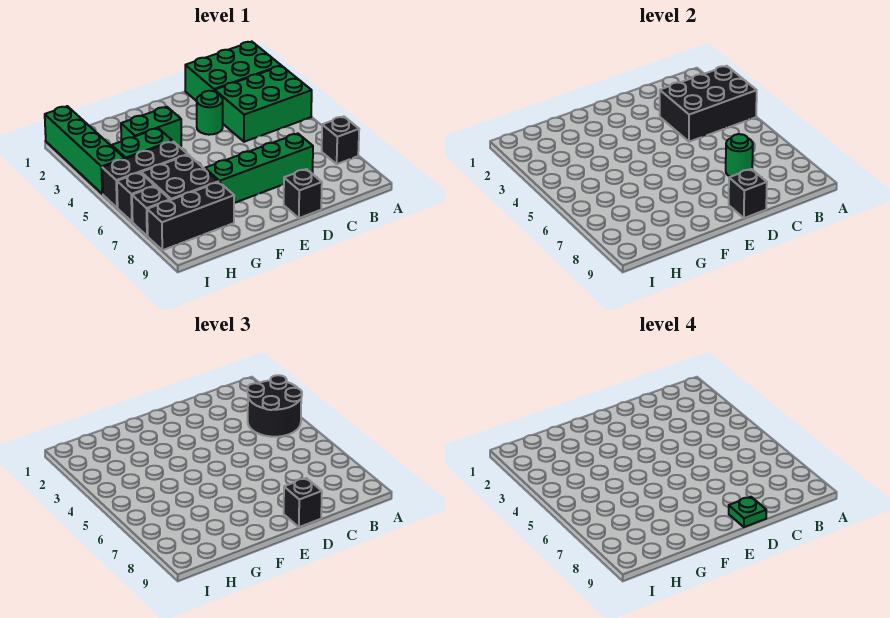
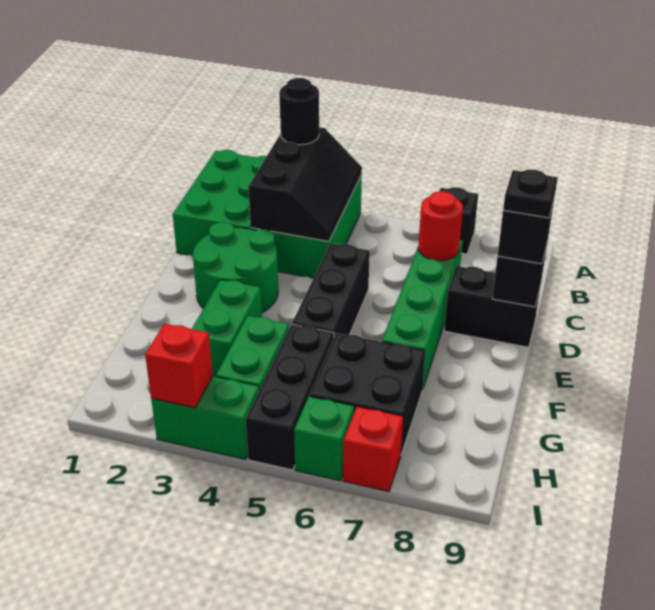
black brick A3:C4 level 2 -> black slope A3:C4 level 2 top 3
black round brick A3:B4 level 3 -> black round brick A3 level 3
green round brick C7 level 2 -> red round brick C7 level 2
green round brick D3 level 1 -> green round brick D2:E3 level 1
black brick D9 level 1 -> black brick D8:D9 level 1
green plate D9 level 4 -> black plate D9 level 4
black brick G8:I8 level 1 -> black brick D5:F5 level 1
green brick I1:I4 level 1 -> green brick I3:I4 level 1
none -> red brick I3 level 2
black brick I6 level 1 -> green brick I6 level 1
black brick I7 level 1 -> red brick I7 level 1

